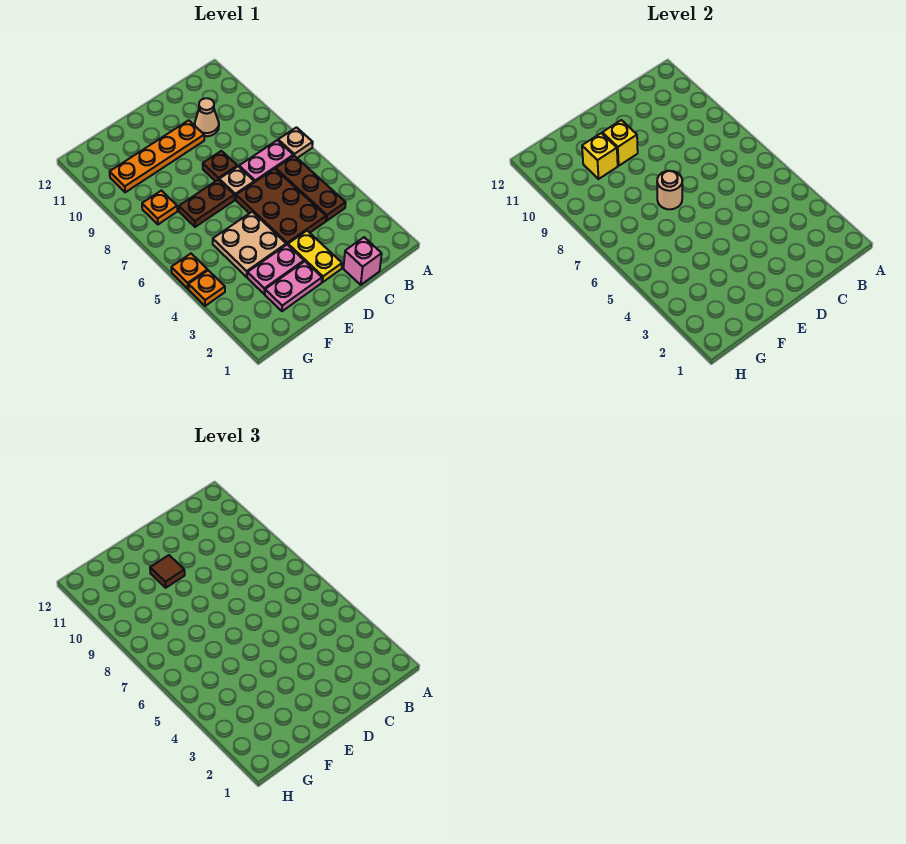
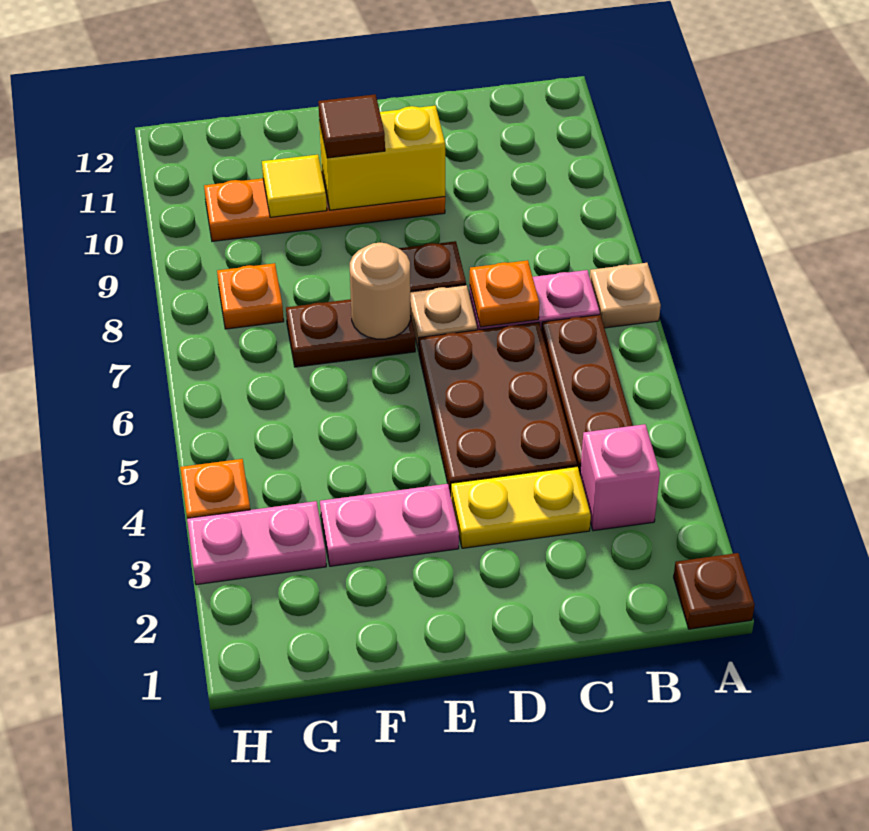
none -> brown plate A1 level 1
pink brick C1 level 1 -> pink brick B3 level 1
tan cone C10 level 1 -> none
yellow plate D2:D3 level 1 -> yellow plate C3:D3 level 1
pink plate E2:F2 level 1 -> pink plate G3:H3 level 1
tan plate E4:F5 level 1 -> none
yellow brick E10 level 2 -> yellow brick D10:E10 level 2
yellow brick F10 level 2 -> yellow tile F10 level 2
orange plate H5 level 1 -> orange plate C7 level 2

